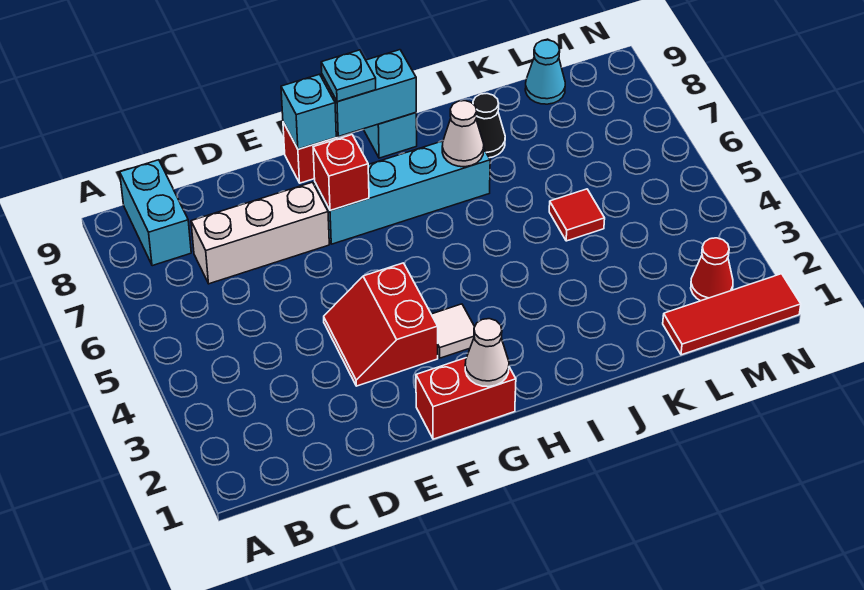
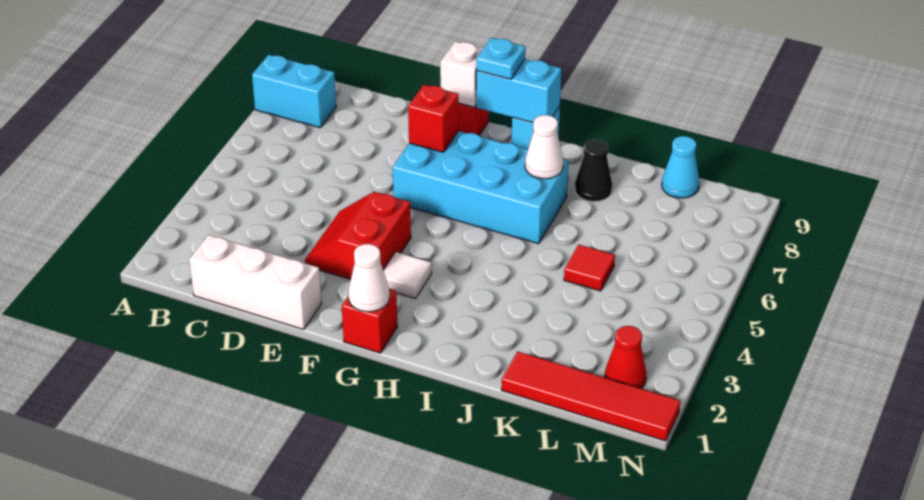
cyan brick B8:B9 level 1 -> cyan brick A8:B8 level 1
white brick C7:E7 level 1 -> white brick C1:E1 level 1
red brick F1:G1 level 1 -> red brick G1 level 1
cyan brick F7:I7 level 1 -> cyan brick F6:I7 level 1
cyan brick F9 level 2 -> white brick F9 level 2
red tile L1:N1 level 1 -> red tile K1:N1 level 1

